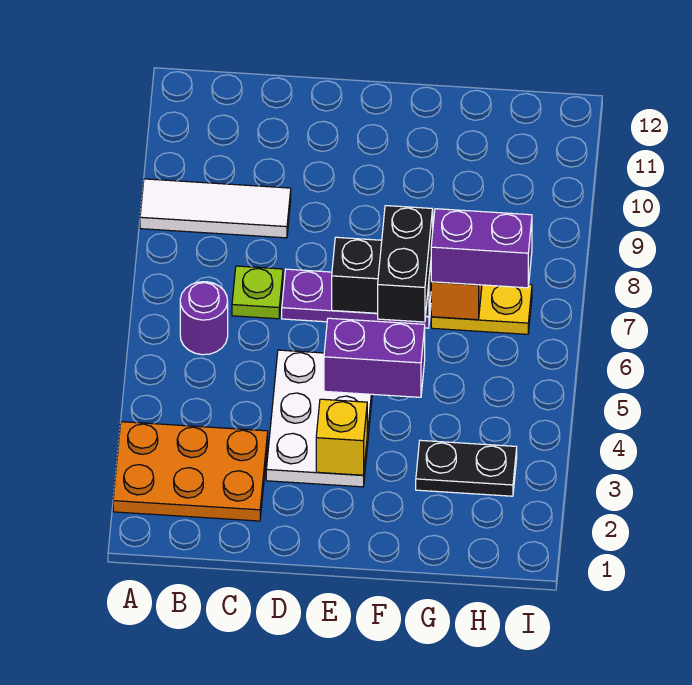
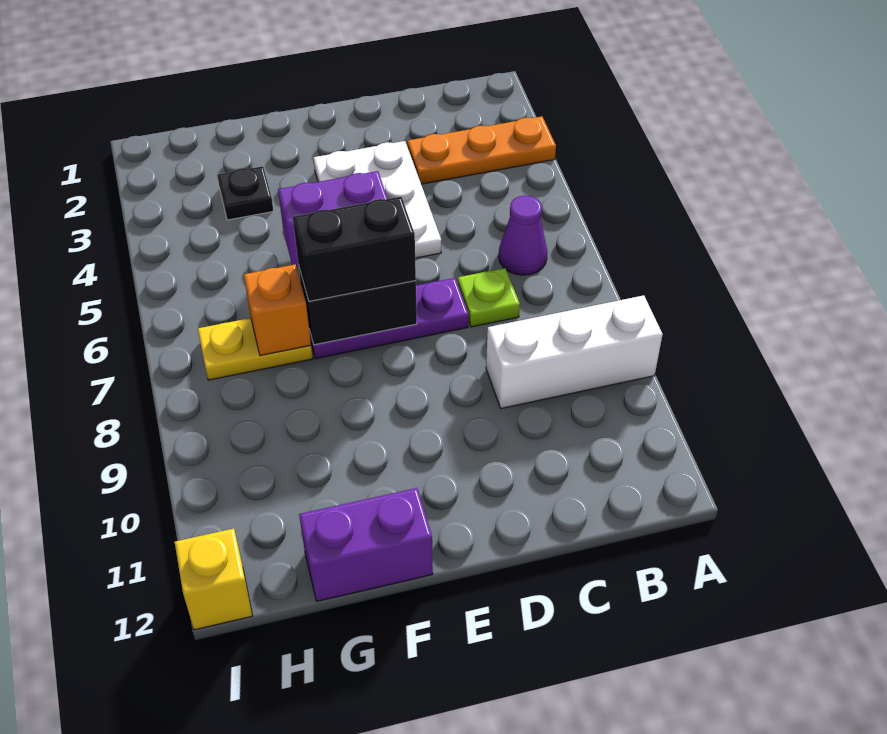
orange plate A2:C3 level 1 -> orange plate A3:C3 level 1
white tile A9:C9 level 1 -> white brick A9:C9 level 1
purple round brick B6 level 1 -> purple cone B6 level 1
yellow brick E3 level 2 -> yellow brick I12 level 1
black brick F6:F7 level 3 -> black brick E7:F7 level 3
black plate G3:H3 level 1 -> black plate G3 level 1
purple brick G7:H7 level 3 -> purple brick F12:G12 level 1

